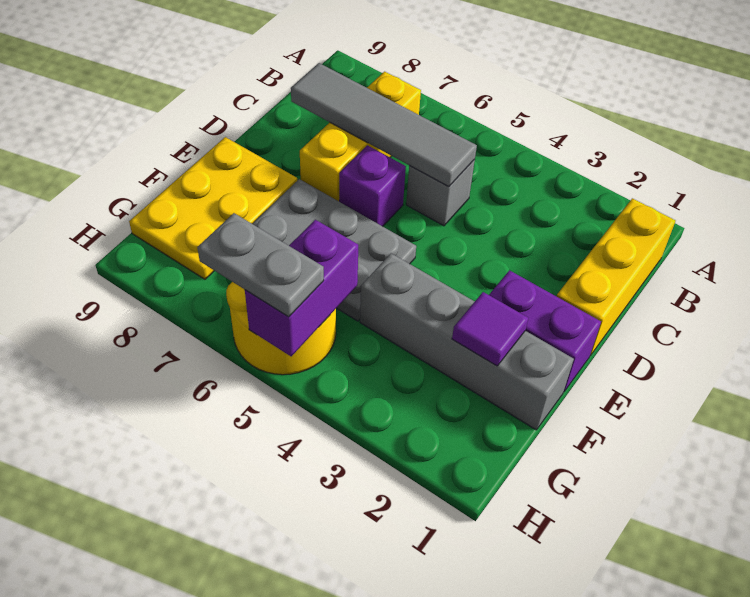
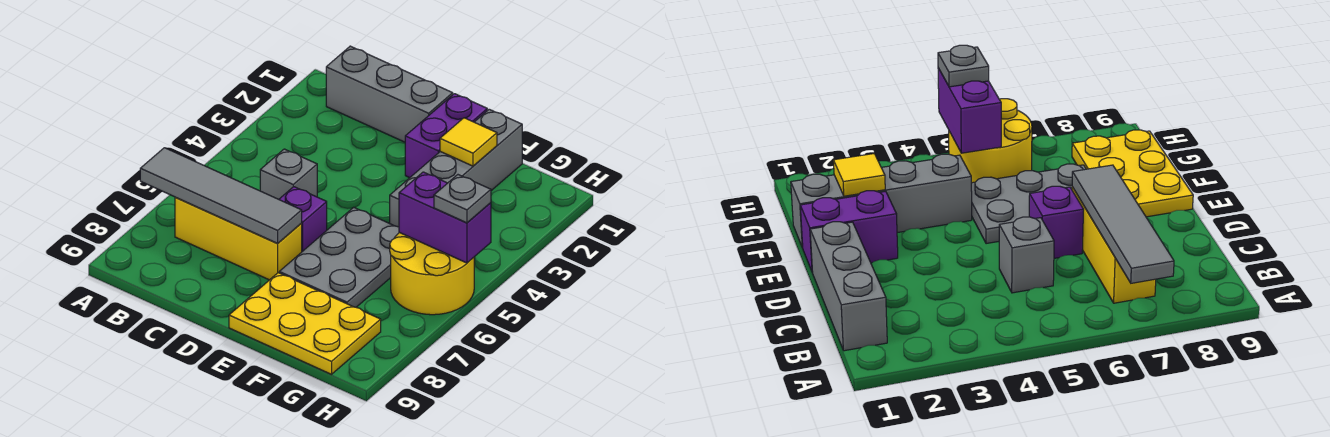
yellow brick B1:D1 level 1 -> grey brick B1:D1 level 1
grey tile C5:C8 level 2 -> grey tile A7:D7 level 2
purple tile F2 level 2 -> yellow tile F2 level 2
grey plate H5:H6 level 3 -> grey plate H5 level 3

